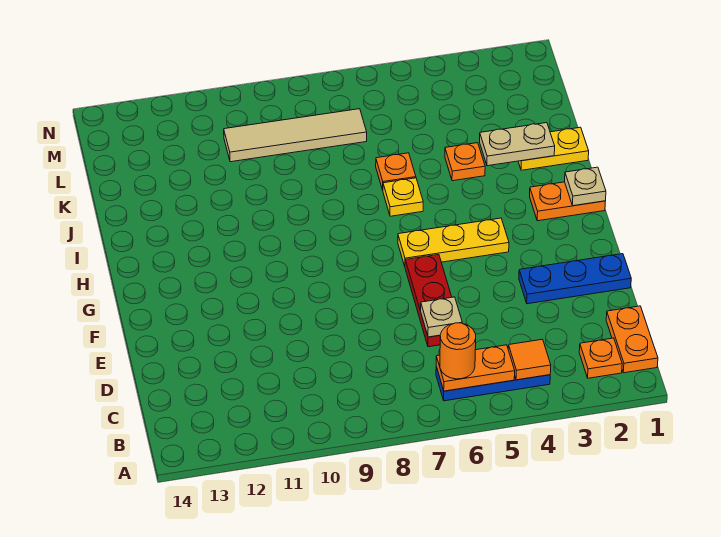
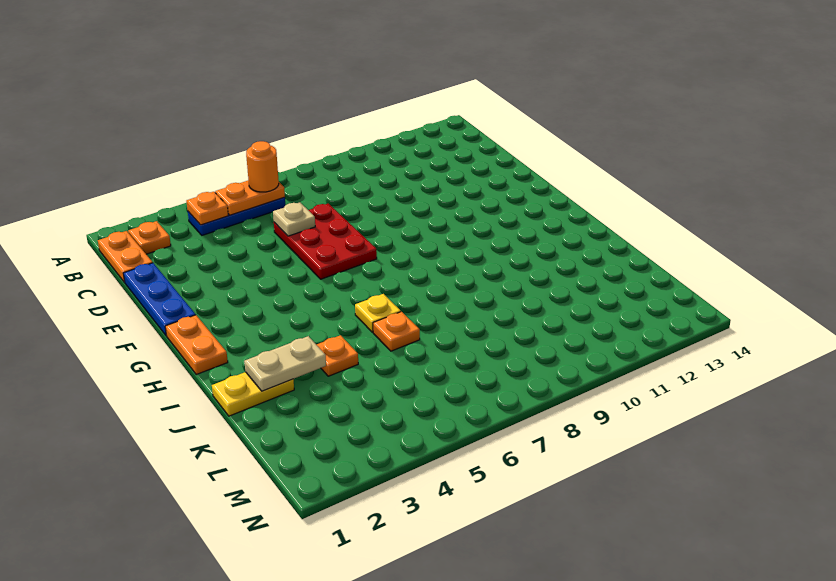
orange tile B4 level 2 -> orange plate B4 level 2
red plate D6:F6 level 1 -> red plate D6:F7 level 1
blue plate E1:E3 level 1 -> blue plate D1:F1 level 1
yellow plate G4:G6 level 1 -> none
orange plate H1:H2 level 1 -> orange plate G1:H1 level 1
tan plate H1 level 2 -> none
tan tile L7:L10 level 1 -> none

